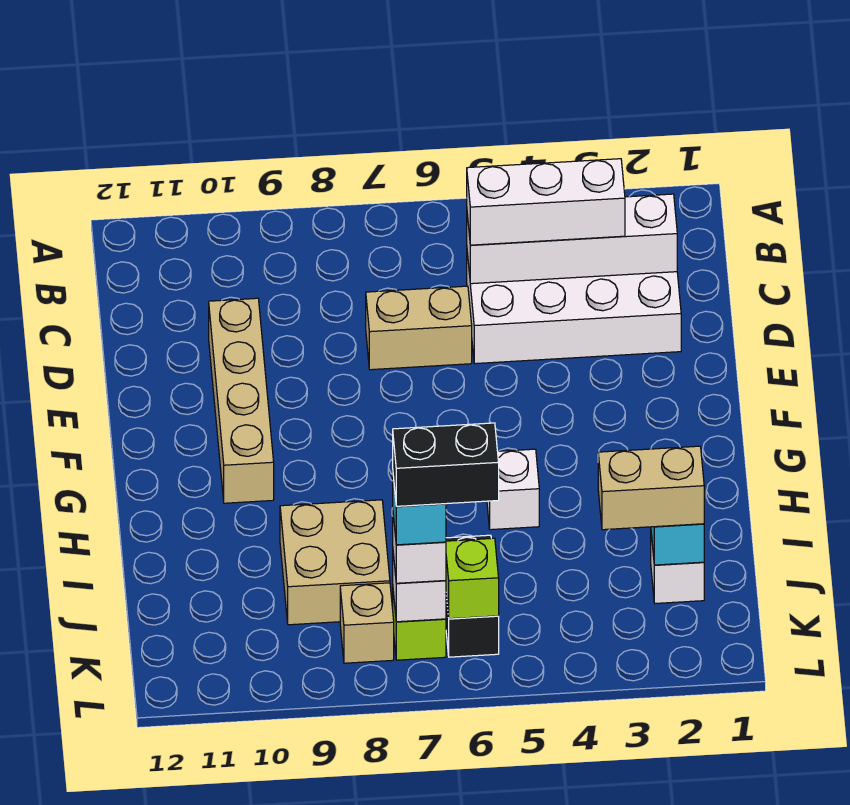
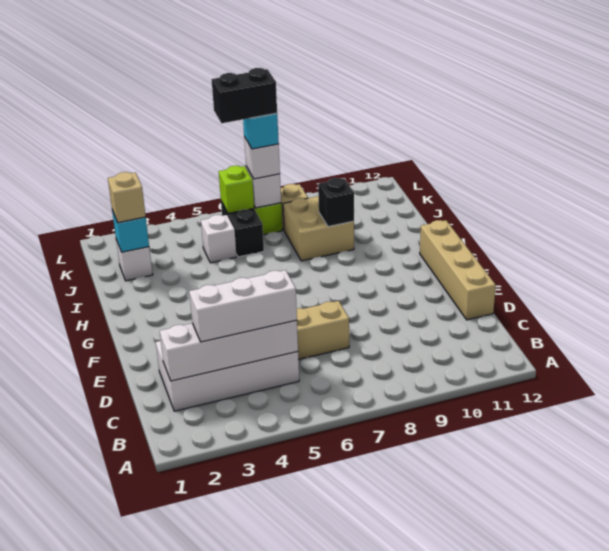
tan brick D10:G10 level 1 -> tan brick D12:G12 level 1
white brick H5 level 1 -> white brick J5 level 1
none -> black brick I9 level 2
tan brick J2:J3 level 3 -> tan brick J2 level 3

